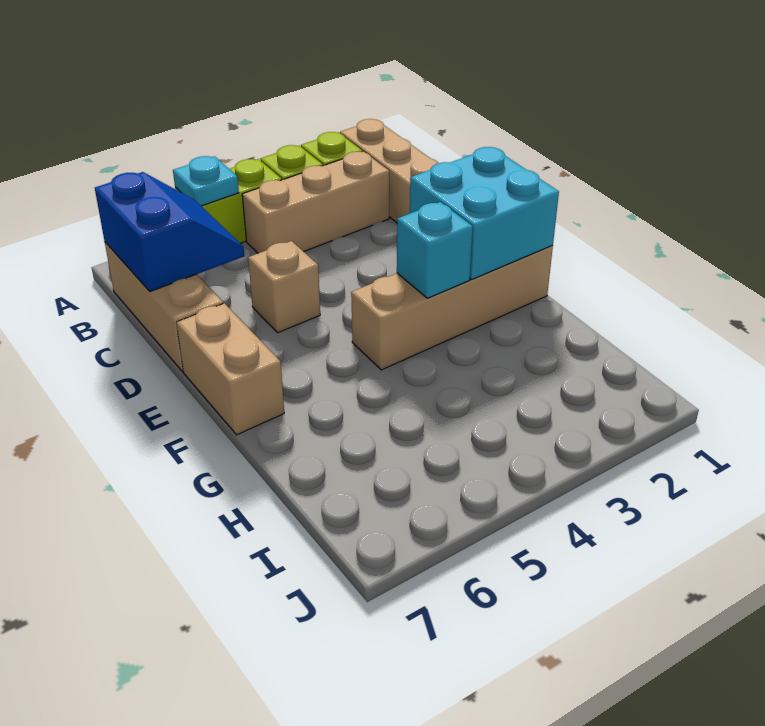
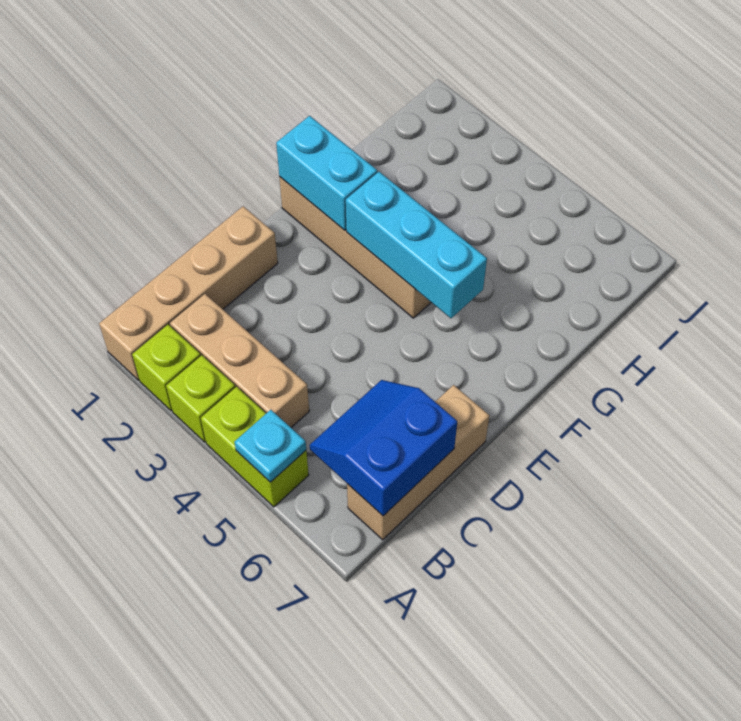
tan brick D5 level 1 -> none
cyan brick E1:F2 level 2 -> cyan brick F1:F2 level 2
tan brick E7:F7 level 1 -> none
cyan brick F3 level 2 -> cyan brick F3:F5 level 2

